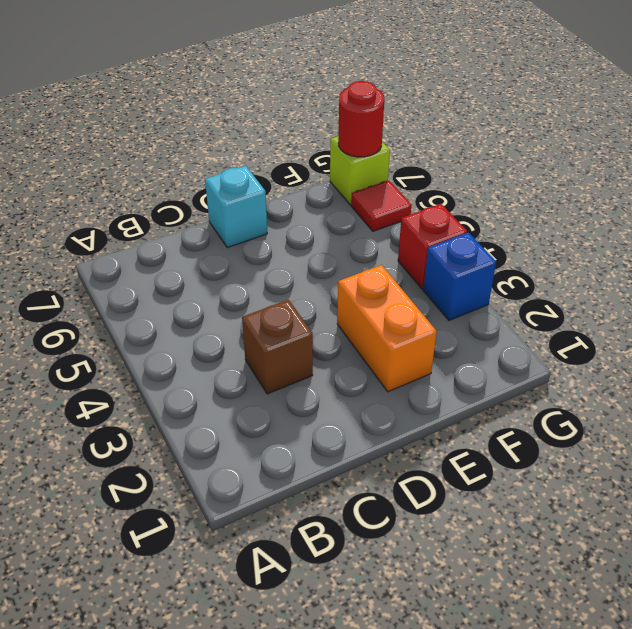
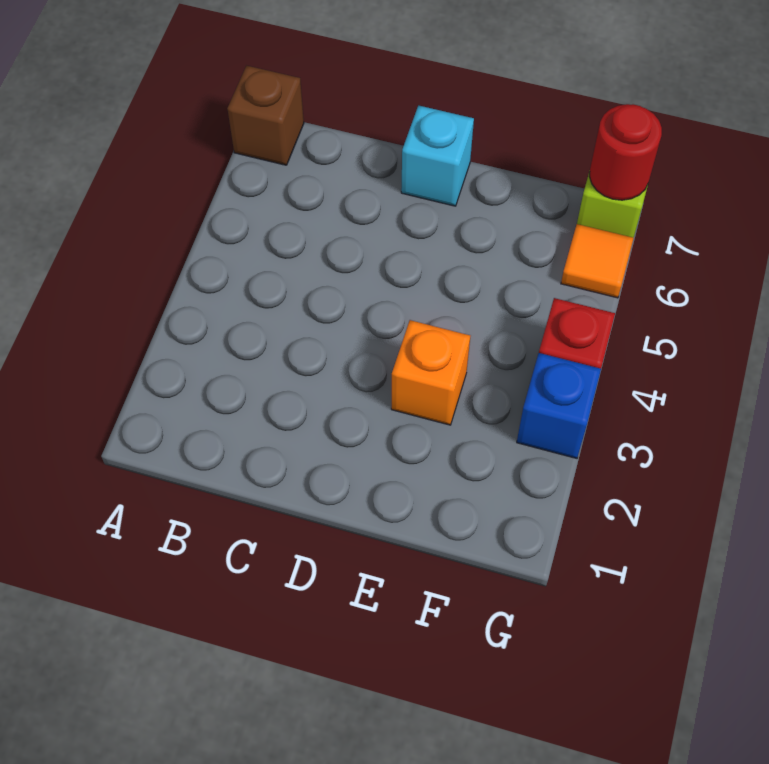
brown brick C3 level 1 -> brown brick A7 level 1
orange brick E2:E3 level 1 -> orange brick E3 level 1
red tile G6 level 1 -> orange tile G6 level 1

